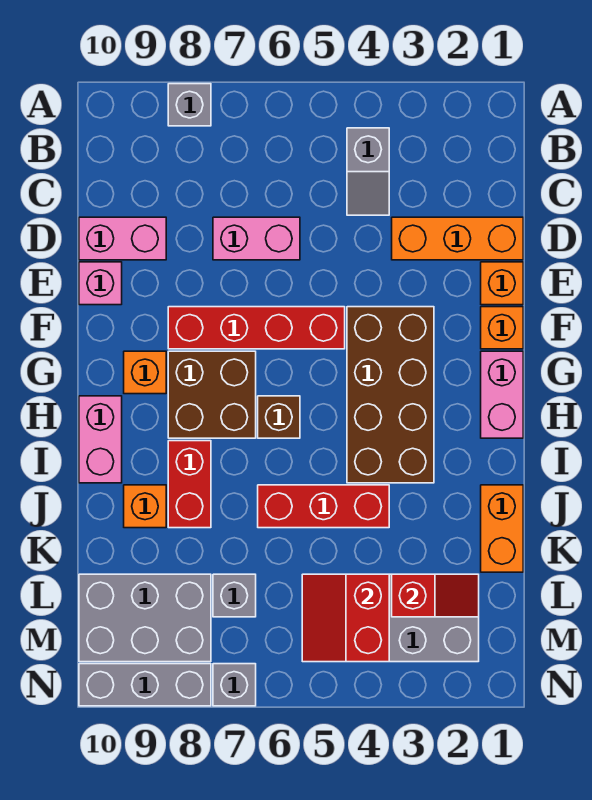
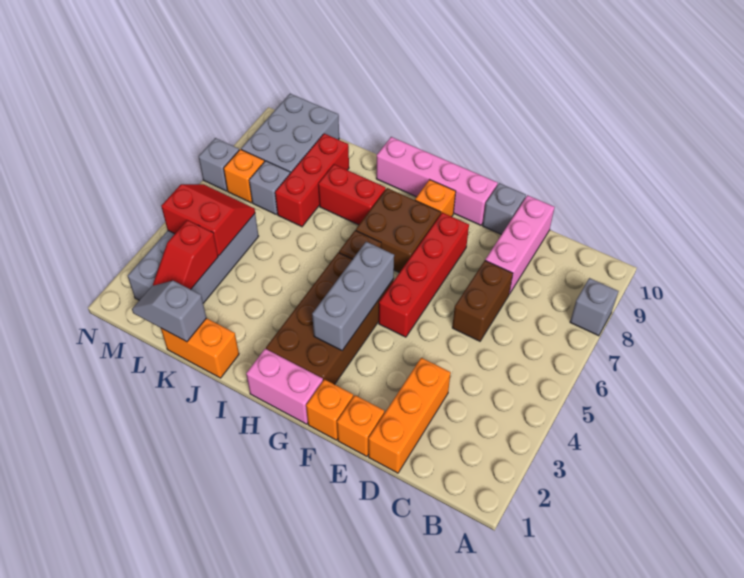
grey slope B4:C4 level 1 top B -> grey slope K1:L1 level 2 top K
pink brick D6:D7 level 1 -> brown brick D6:D7 level 1
pink brick D9:D10 level 1 -> pink brick D8:D10 level 1
pink brick E10 level 1 -> grey brick E10 level 1
brown brick F3:I4 level 1 -> brown brick G2:H5 level 1
pink brick H10:I10 level 1 -> pink brick F10:I10 level 1
red brick J4:J6 level 1 -> red brick K7:K9 level 1
orange brick J9 level 1 -> orange brick M7 level 1
grey brick N8:N10 level 1 -> grey brick G3:G5 level 2

